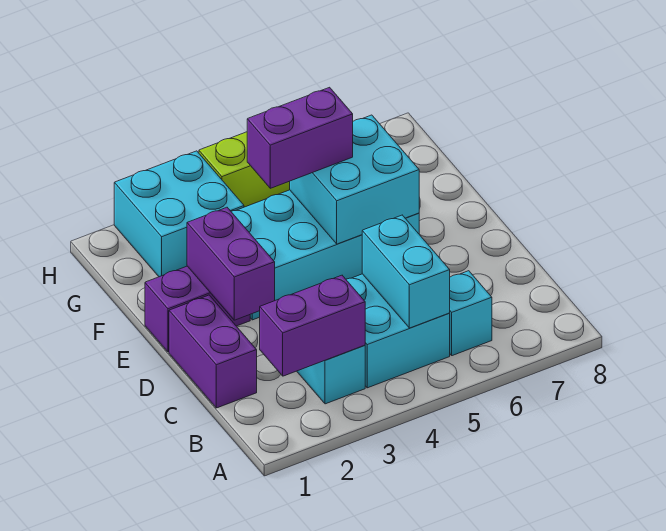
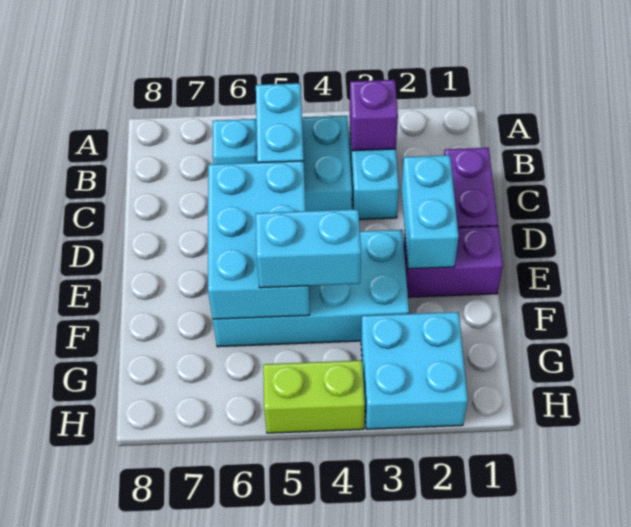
purple brick B2:B3 level 2 -> purple brick B3 level 2
purple brick D2:E2 level 2 -> cyan brick D2:E2 level 2
cyan brick E5:F6 level 2 -> cyan brick D5:F6 level 2
purple brick F4:F5 level 3 -> cyan brick F4:F5 level 3

